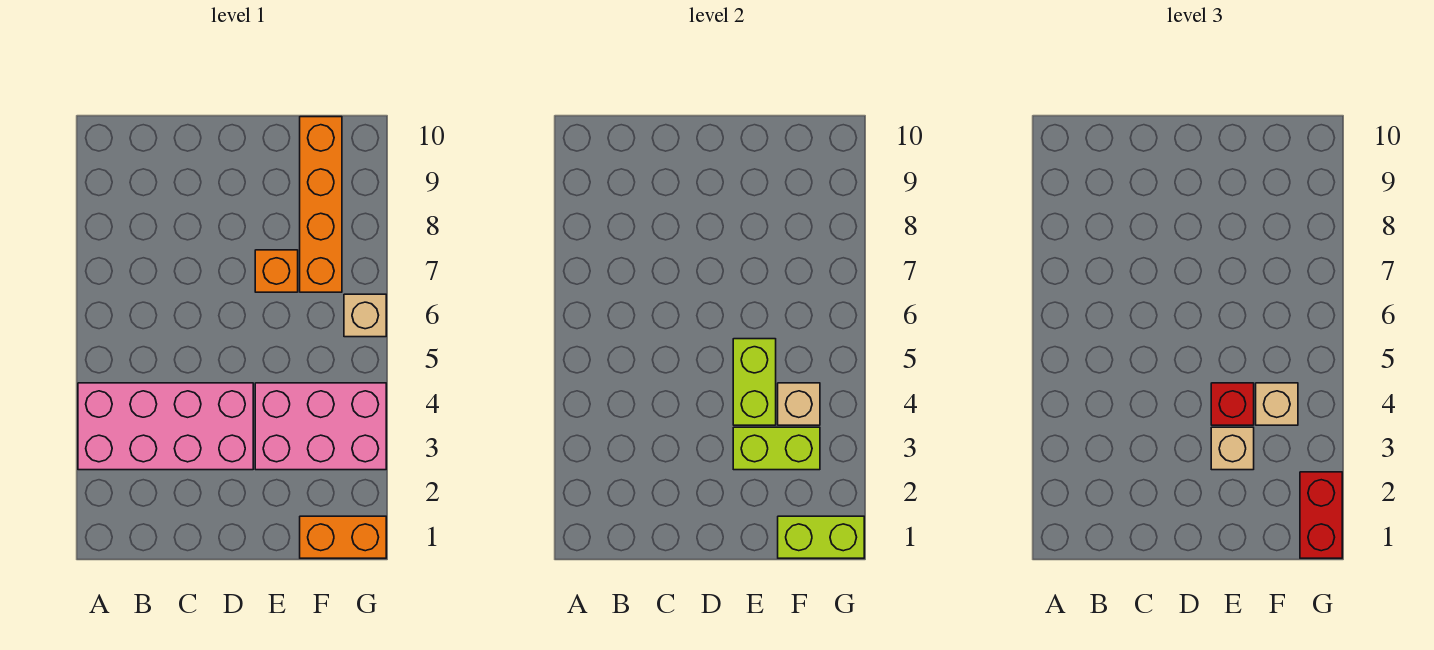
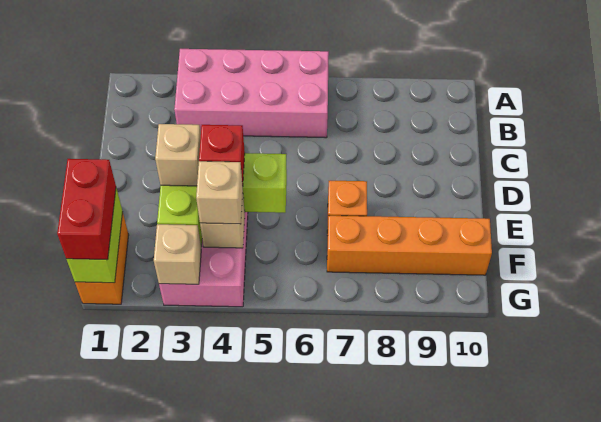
pink brick A3:D4 level 1 -> pink brick A3:B6 level 1
red brick G1:G2 level 3 -> red brick F1:G1 level 3
tan brick G6 level 1 -> tan brick G3 level 2

